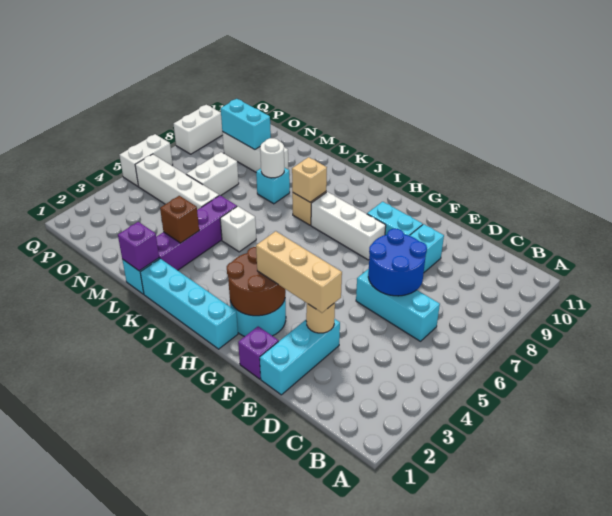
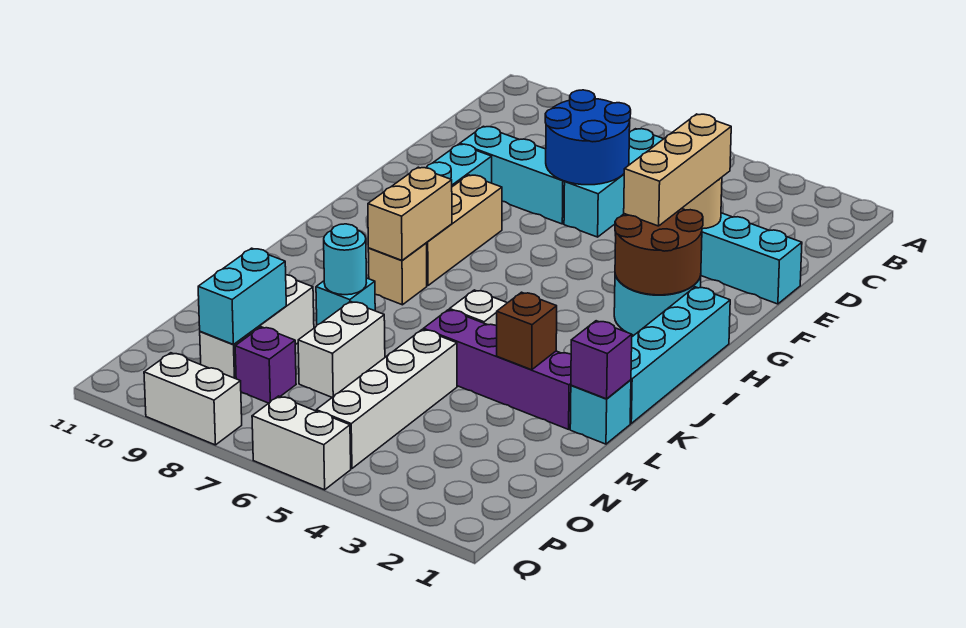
purple brick F1 level 1 -> purple brick O8 level 1
white brick G8:I8 level 1 -> tan brick G8:I8 level 1
tan brick J8 level 2 -> tan brick I8:J8 level 2
white round brick L8 level 2 -> cyan round brick L8 level 2
white brick N6:N7 level 1 -> white brick M7:N7 level 1

